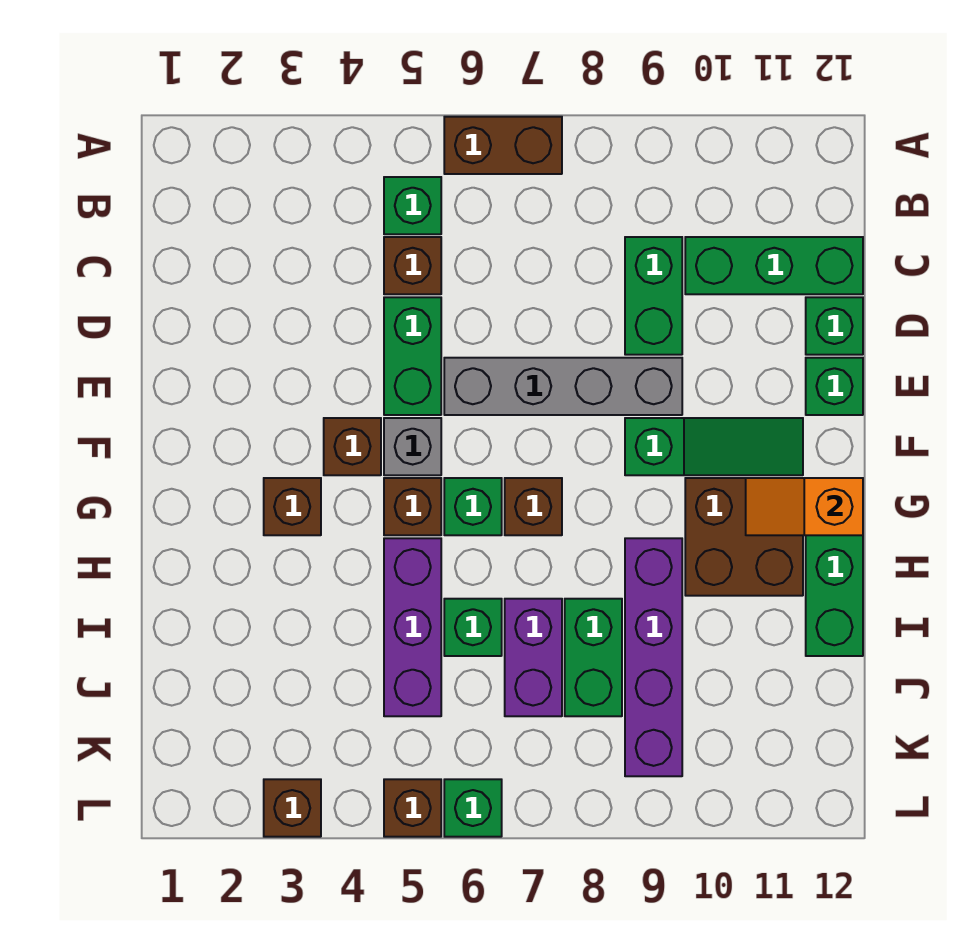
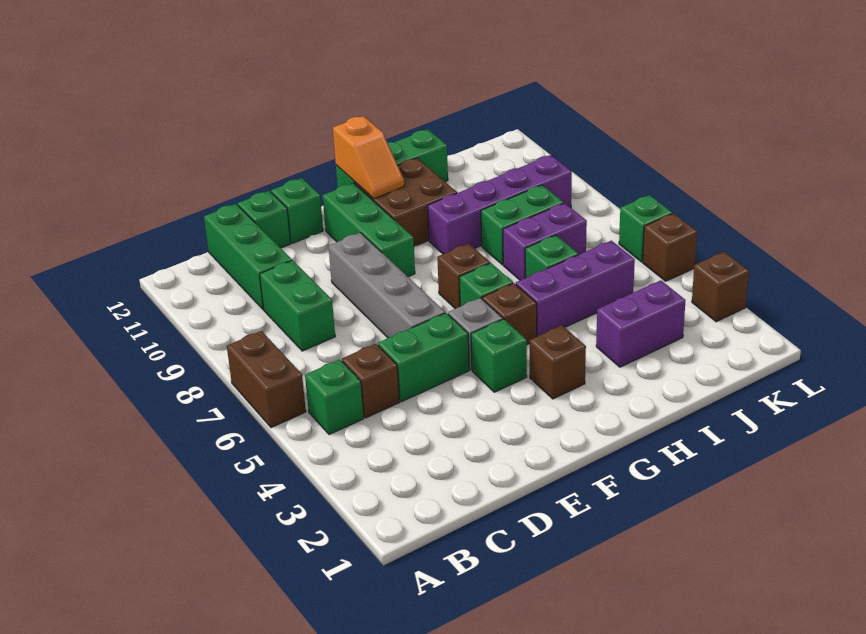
green brick C9:D9 level 1 -> green brick C8:C9 level 1
brown brick F4 level 1 -> green brick F4 level 1
green slope F9:F11 level 1 top 9 -> green brick F9:F11 level 1
none -> purple brick I3:J3 level 1

